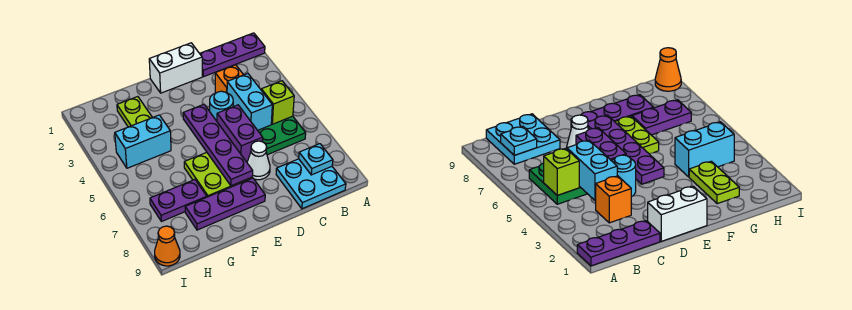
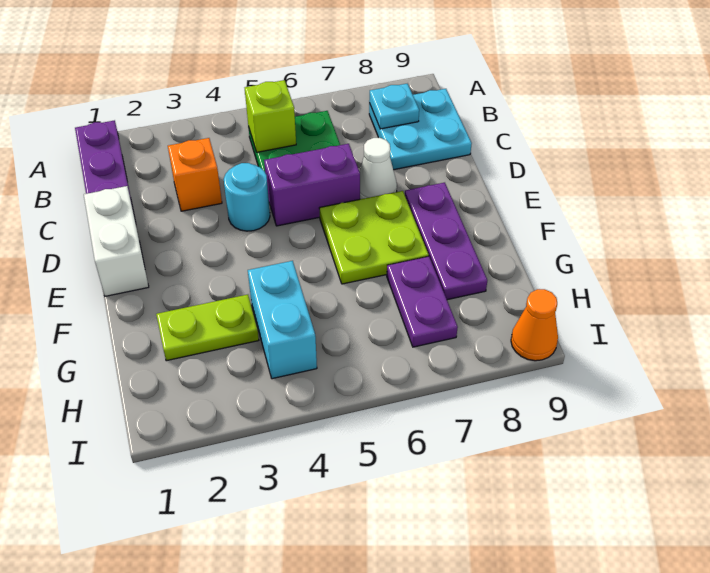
cyan brick C4:C5 level 2 -> none
purple plate E4:E7 level 2 -> none

